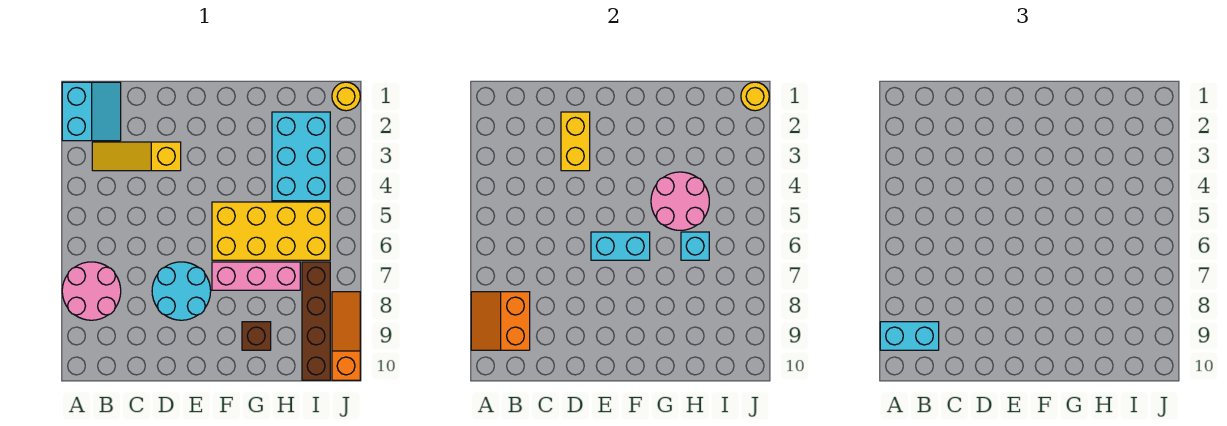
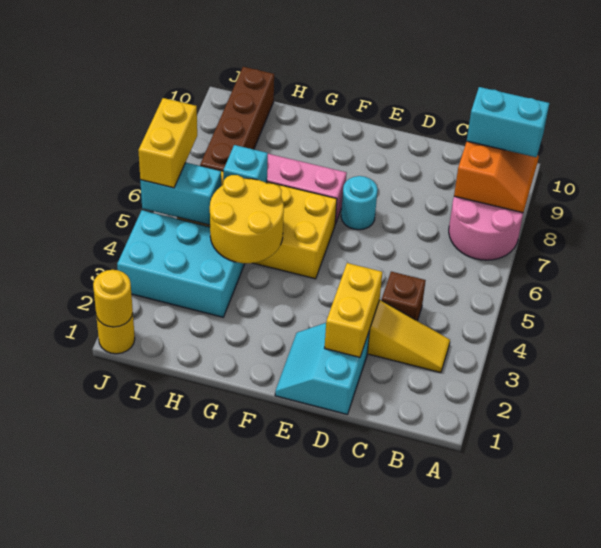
cyan slope A1:B2 level 1 top A -> cyan slope D1:E2 level 1 top D
cyan round brick D7:E8 level 1 -> cyan round brick E7 level 1
cyan brick E6:F6 level 2 -> cyan brick I5:J5 level 2
pink round brick G4:H5 level 2 -> yellow round brick G4:H5 level 2
brown brick G9 level 1 -> brown brick C4 level 1
cyan brick H2:I4 level 1 -> cyan brick H3:J4 level 1
none -> yellow brick J5:J6 level 3
orange slope J8:J10 level 1 top 10 -> none

